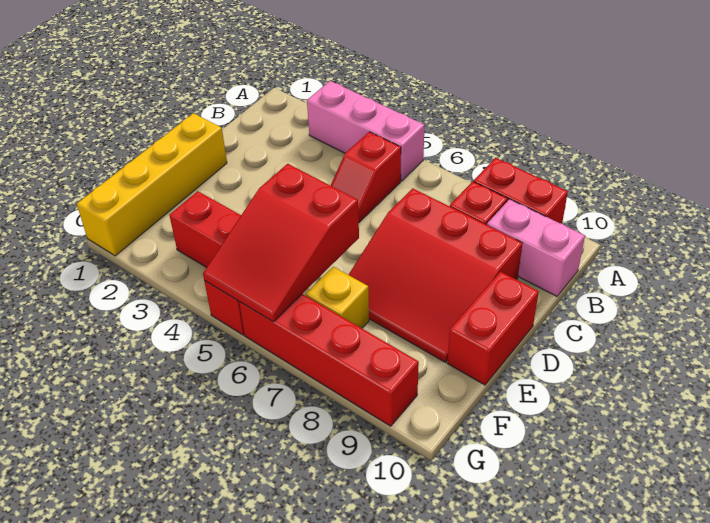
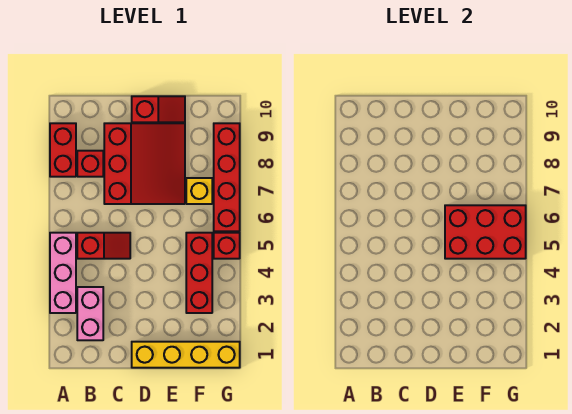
pink brick B9:B10 level 1 -> pink brick B2:B3 level 1
red brick D10:E10 level 1 -> red slope D10:E10 level 1 top D
red slope E5:G6 level 2 top E -> red brick E5:G6 level 2

